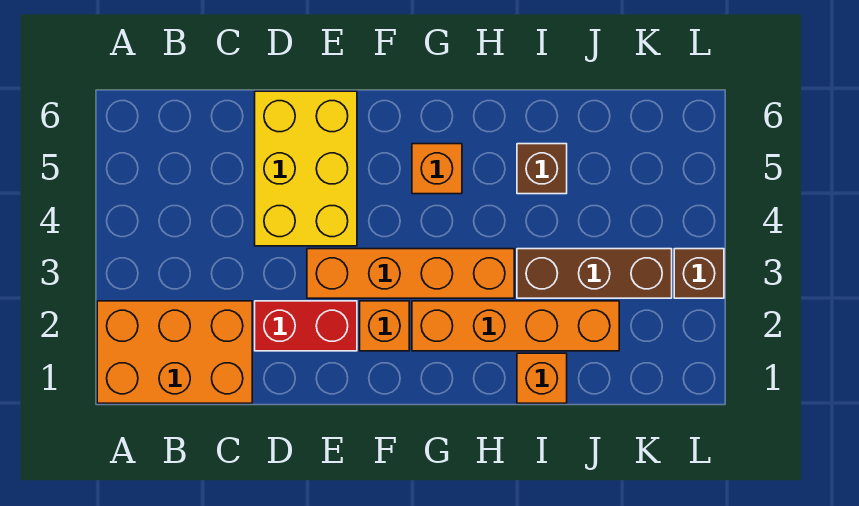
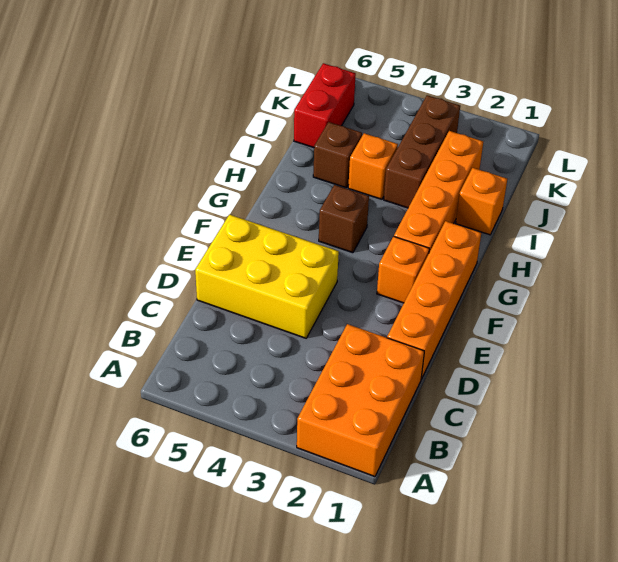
red brick D2:E2 level 1 -> red brick J6:K6 level 1
orange brick E3:H3 level 1 -> orange brick D1:G1 level 1
orange brick G5 level 1 -> orange brick I4 level 1
brown brick L3 level 1 -> brown brick G4 level 1

